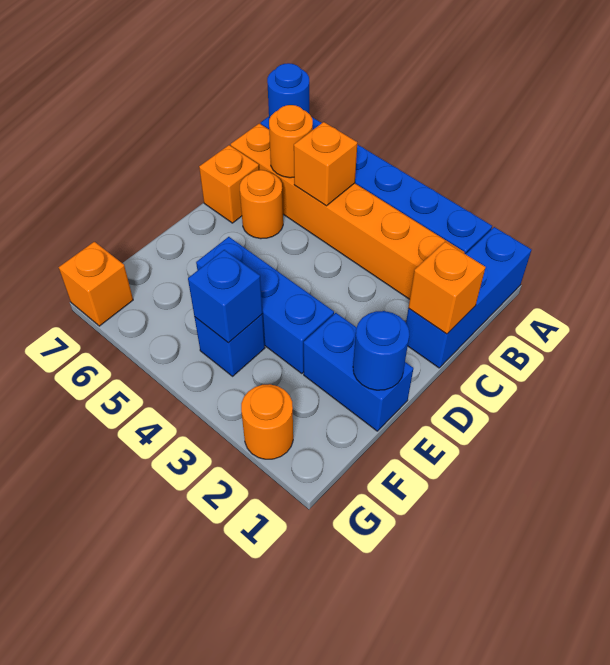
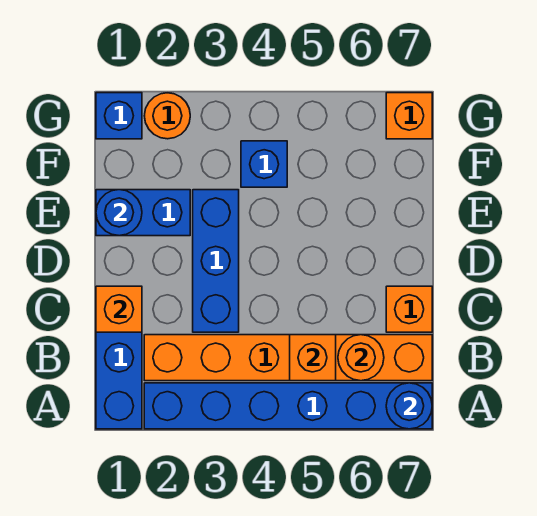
orange round brick C6 level 1 -> none
blue brick E3:E5 level 1 -> blue brick C3:E3 level 1
blue brick F4 level 2 -> blue brick G1 level 1

